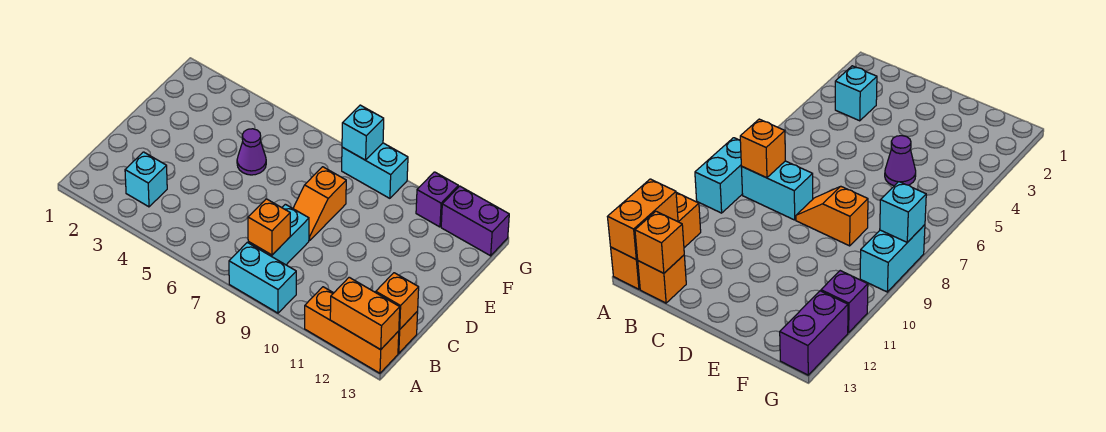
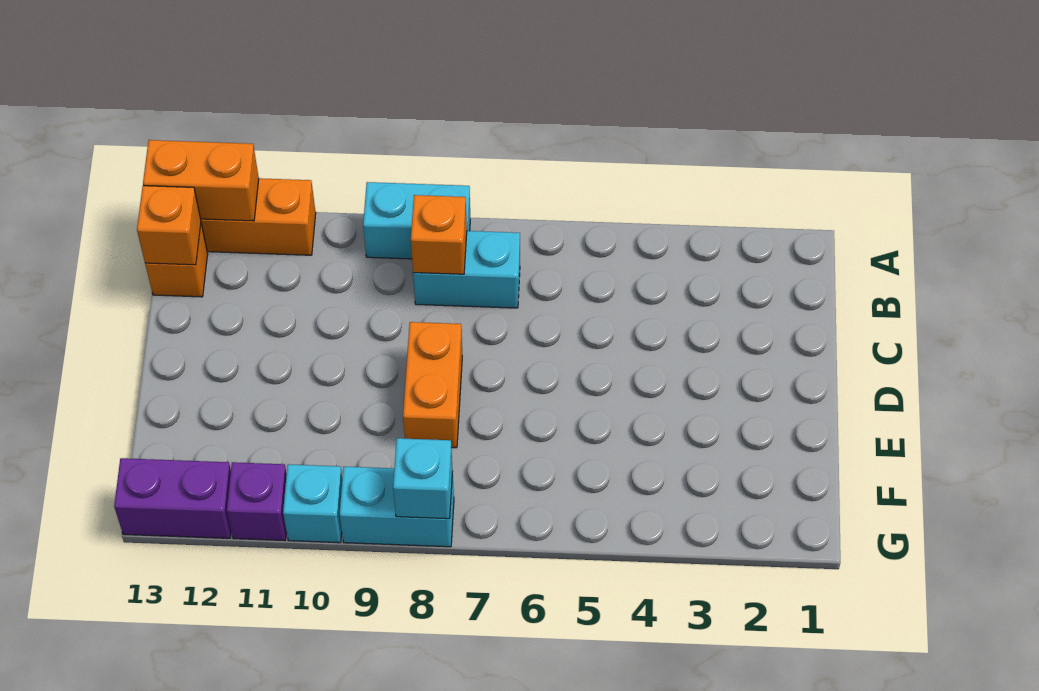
cyan brick B3 level 1 -> cyan brick G10 level 1
cyan brick B8:C8 level 1 -> cyan brick B7:B8 level 1
orange slope D8:E8 level 1 top E -> orange brick D8:E8 level 1
purple cone E5 level 1 -> none

